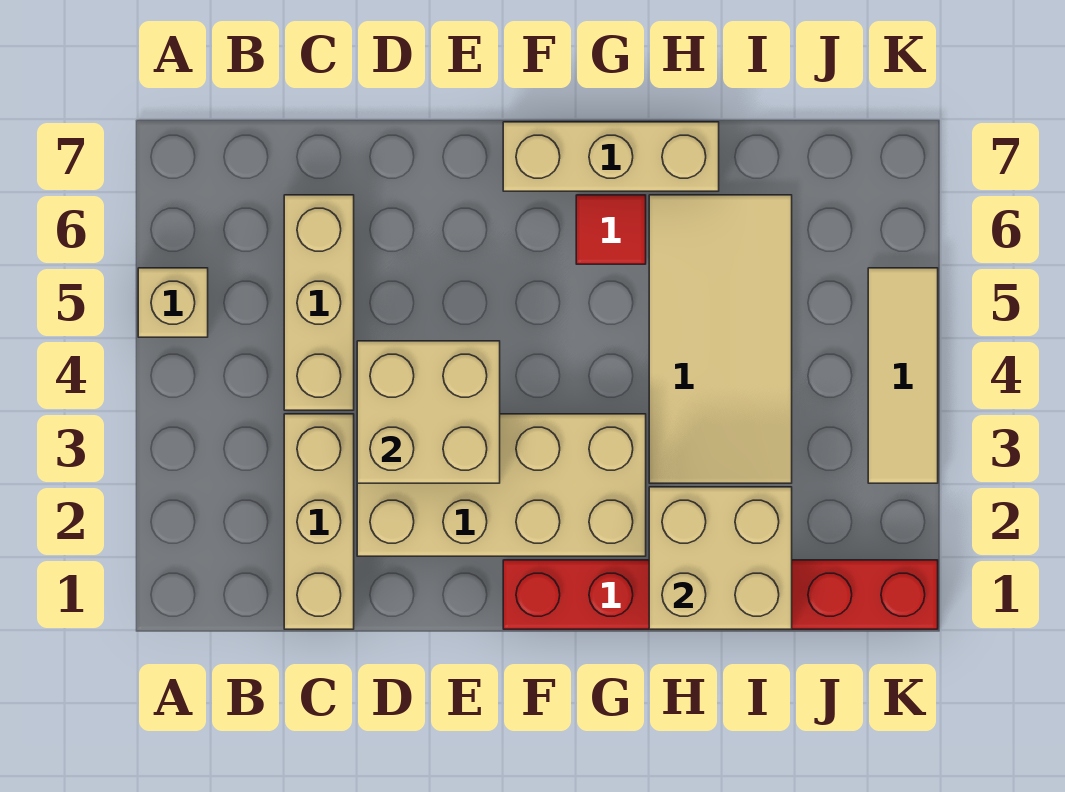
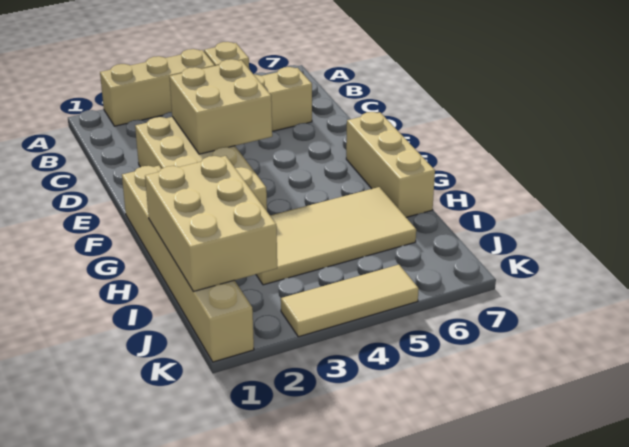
tan brick C1:C3 level 1 -> tan brick A2:A4 level 1
red brick F1:K1 level 1 -> tan brick F1:K1 level 1
red tile G6 level 1 -> none
tan brick H1:I2 level 2 -> tan brick H1:J2 level 2

